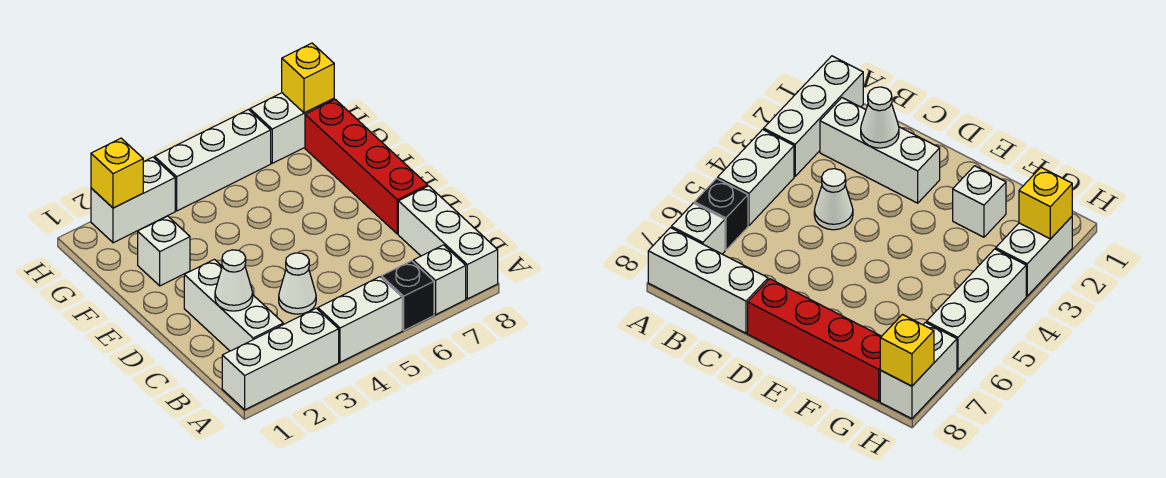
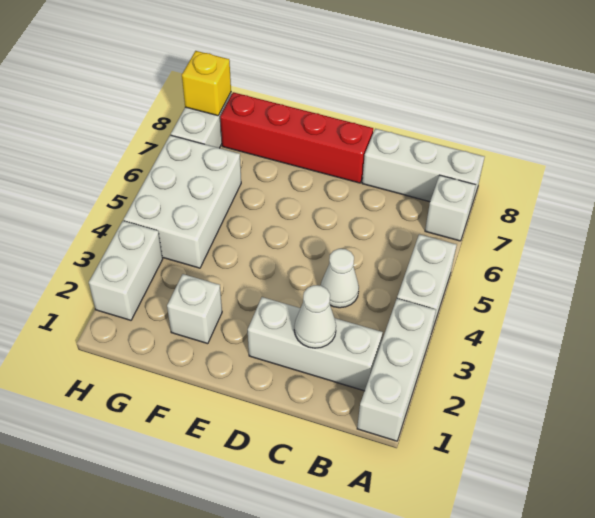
black brick A6 level 1 -> none
yellow brick H2 level 2 -> none
white brick H4:H6 level 1 -> white brick G4:H6 level 1

